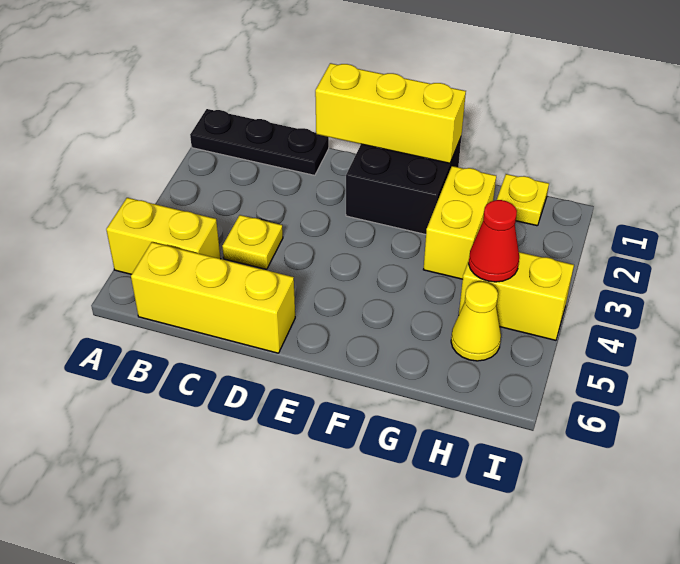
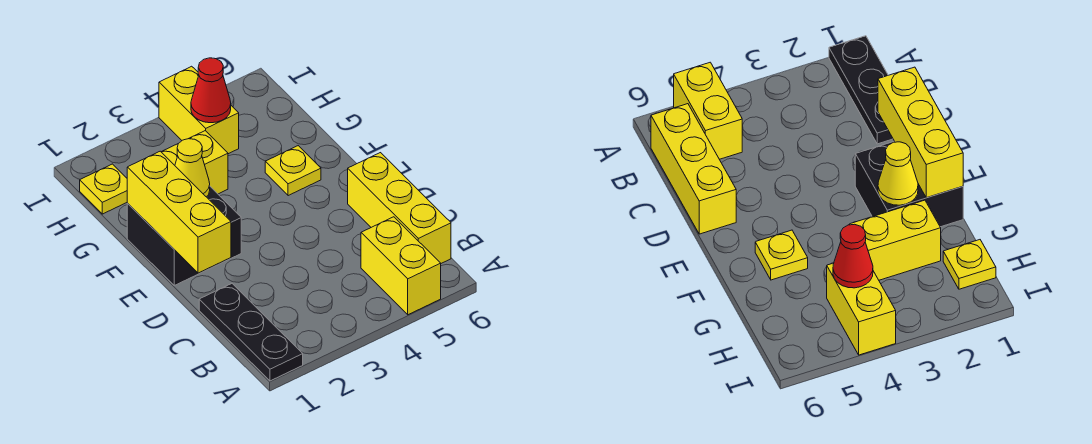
yellow plate C4 level 1 -> yellow plate F5 level 1
yellow cone H5 level 1 -> yellow cone F2 level 2

